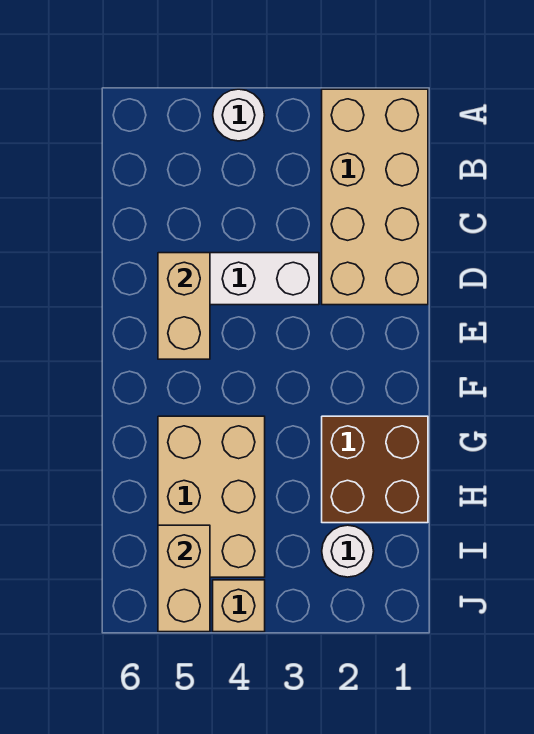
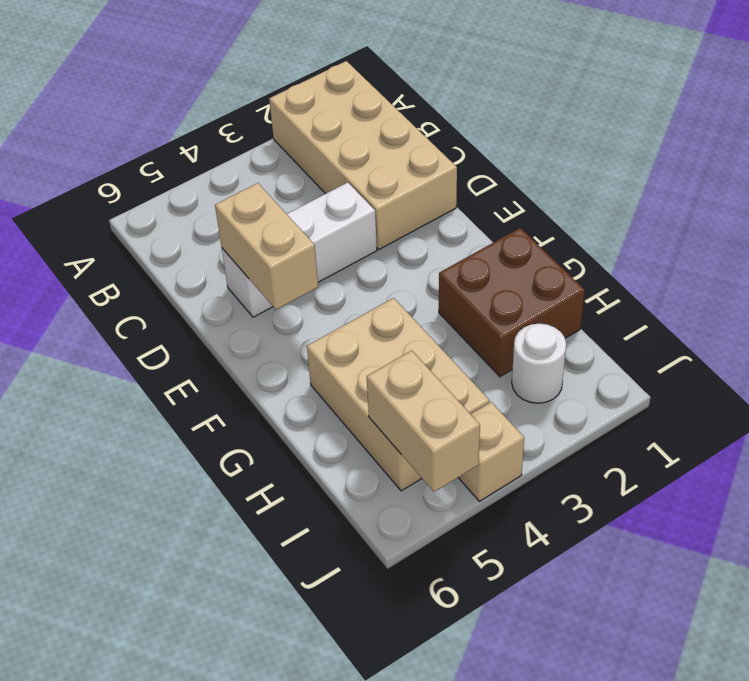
white round brick A4 level 1 -> none

